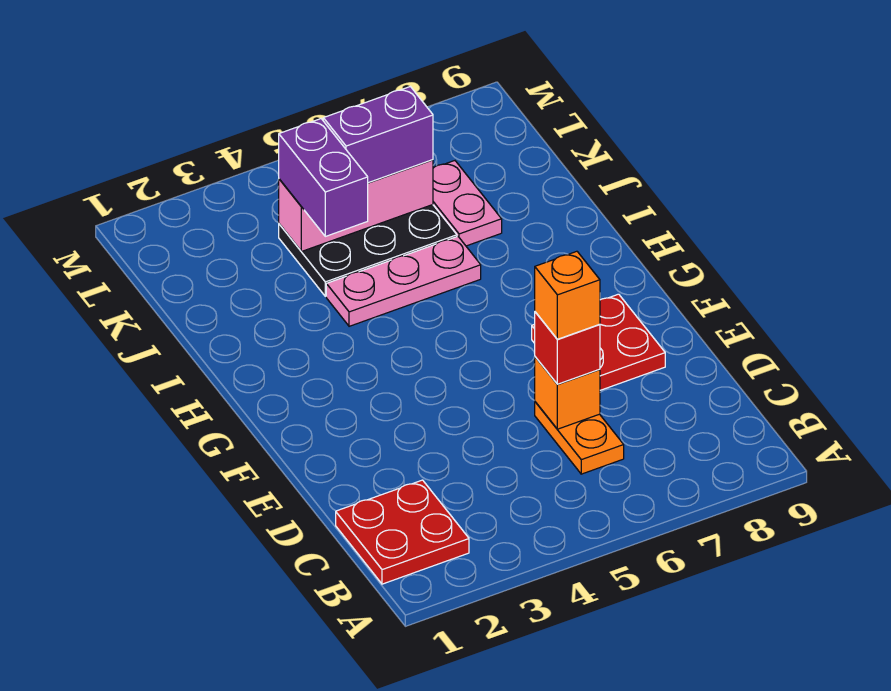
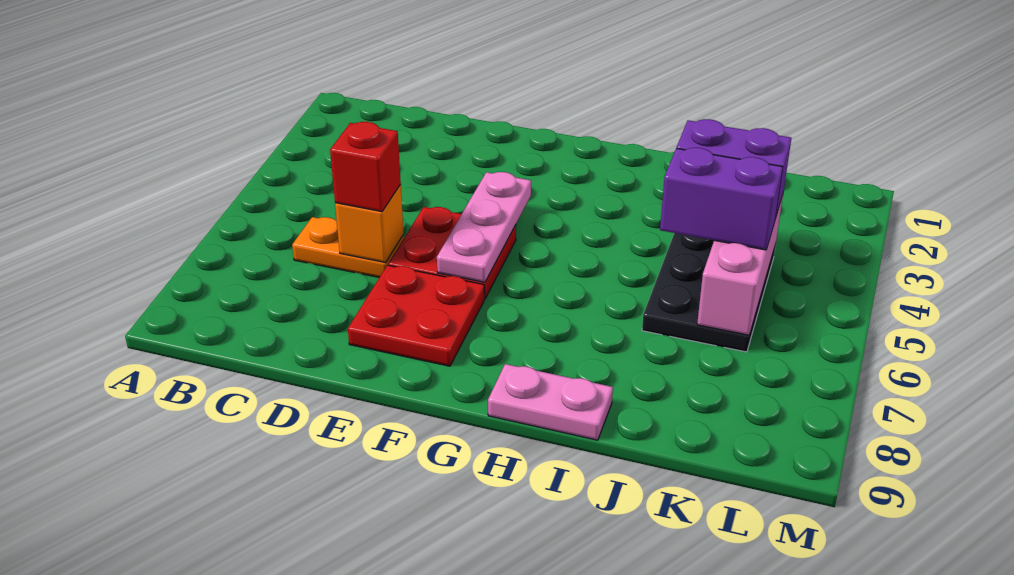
red plate B1:C2 level 1 -> red plate E5:F6 level 1
orange brick D6 level 4 -> none
pink plate I4:I6 level 1 -> pink plate F4:F6 level 2
pink plate J7:K7 level 1 -> pink plate H9:I9 level 1
purple brick K5:K6 level 3 -> purple brick J5:K5 level 3

